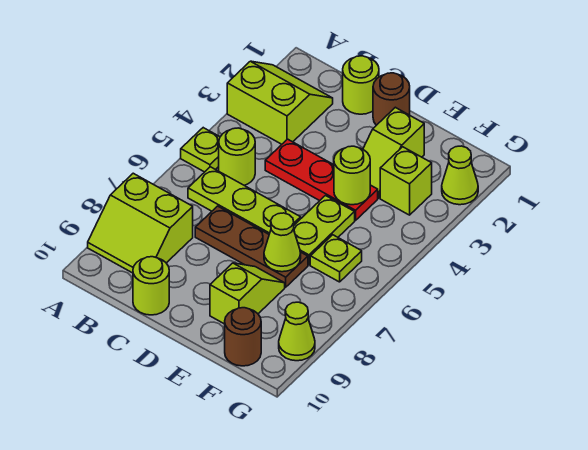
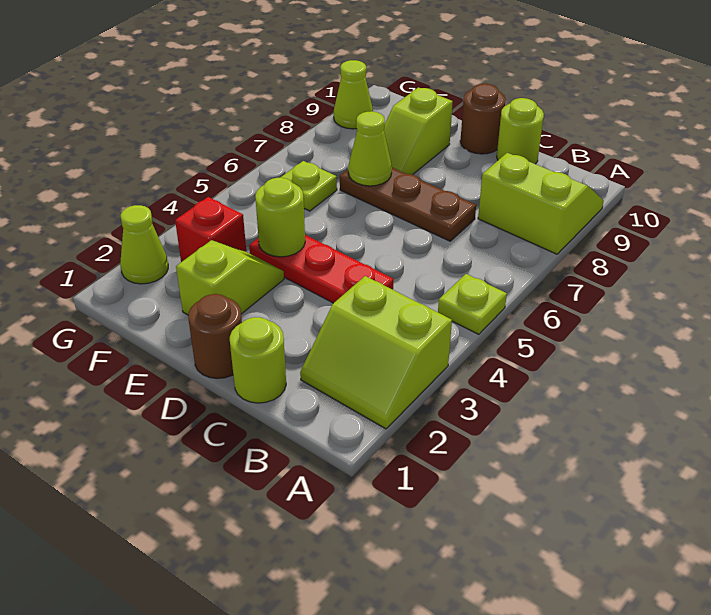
lime round brick B5 level 1 -> none
lime plate B6:D6 level 1 -> none
lime plate E5:E6 level 1 -> none
lime brick F3 level 1 -> red brick F3 level 1
brown round brick F10 level 1 -> brown round brick D10 level 1

